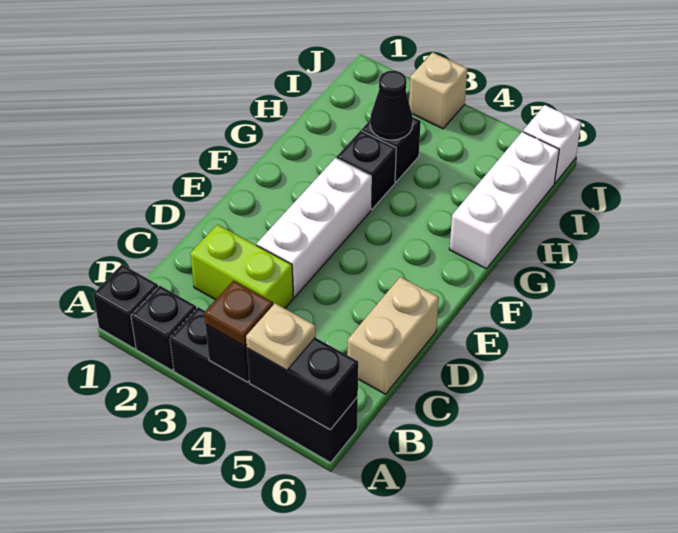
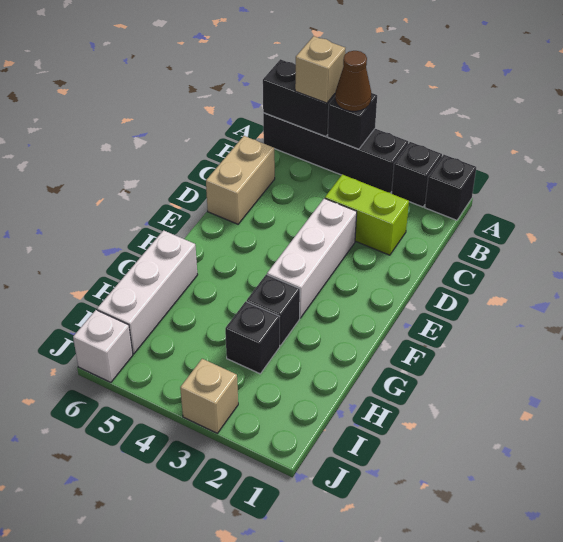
brown plate A4 level 3 -> brown cone A4 level 3
tan plate A5 level 3 -> tan brick A5 level 3
black cone H3 level 2 -> none

